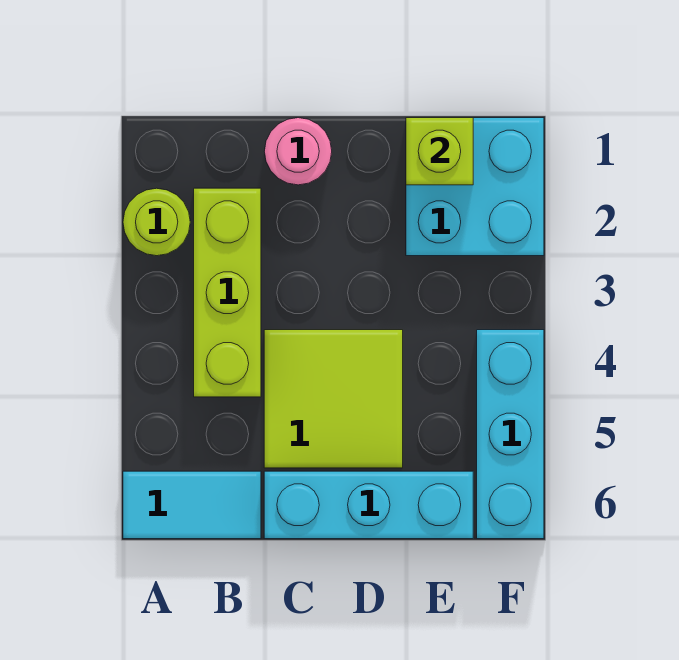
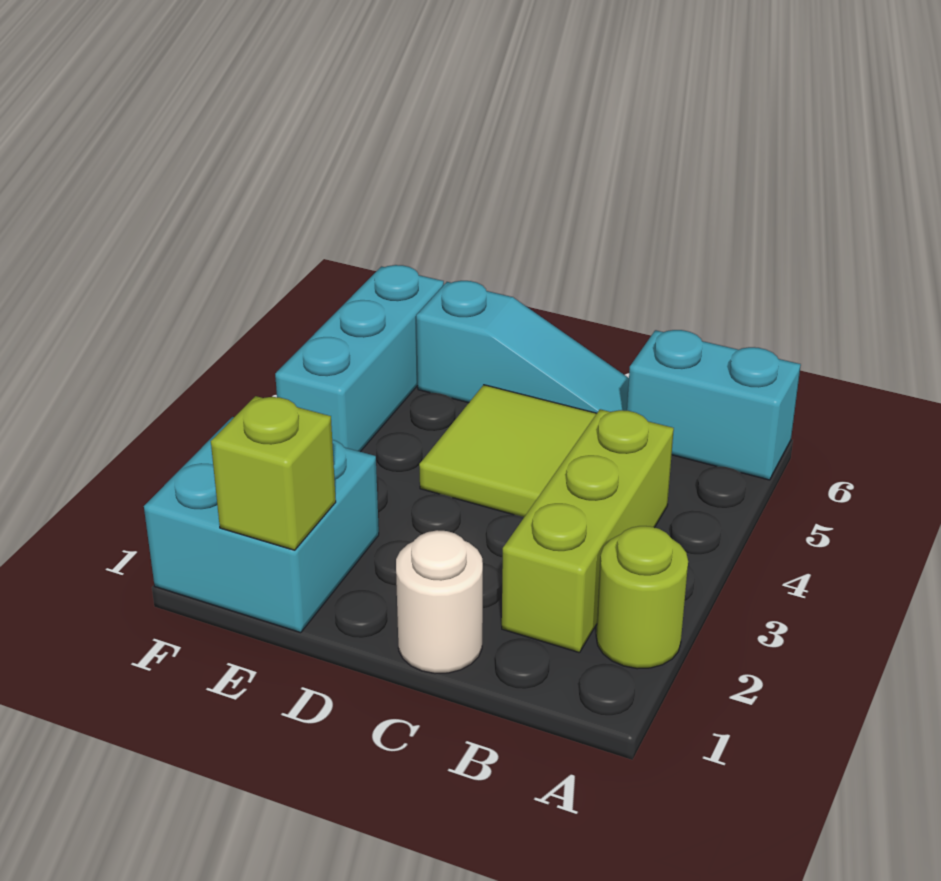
cyan tile A6:B6 level 1 -> cyan brick A6:B6 level 1
pink round brick C1 level 1 -> white round brick C1 level 1
cyan brick C6:E6 level 1 -> cyan slope C6:E6 level 1 top E

